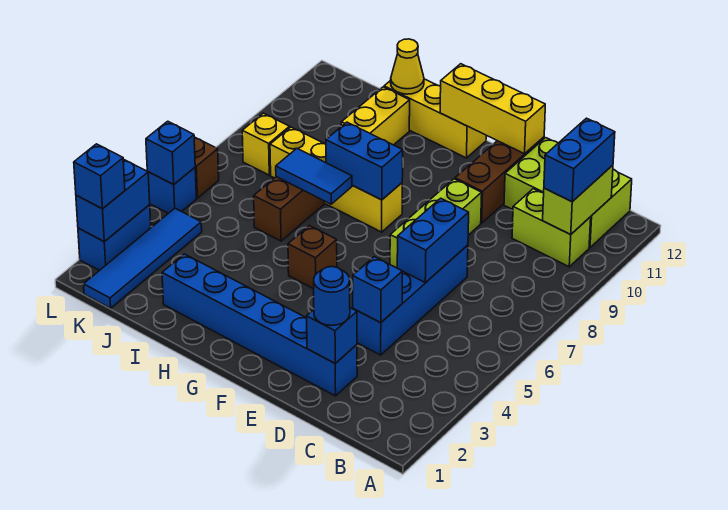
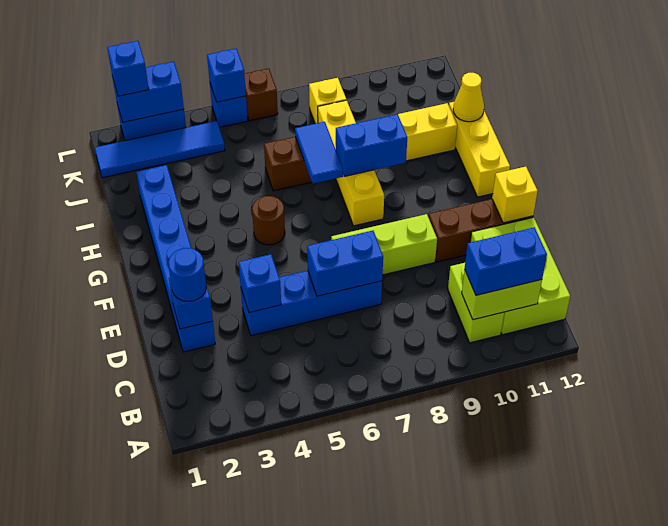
yellow brick E12:G12 level 2 -> yellow brick E12 level 2
brown brick G5 level 1 -> brown round brick G5 level 1
blue brick G8:H8 level 2 -> blue brick H8:H9 level 2

